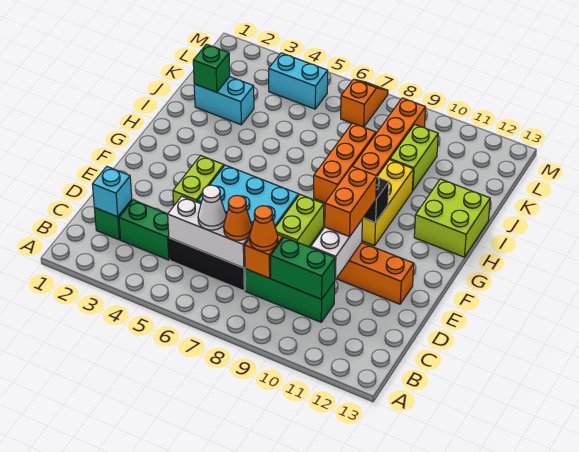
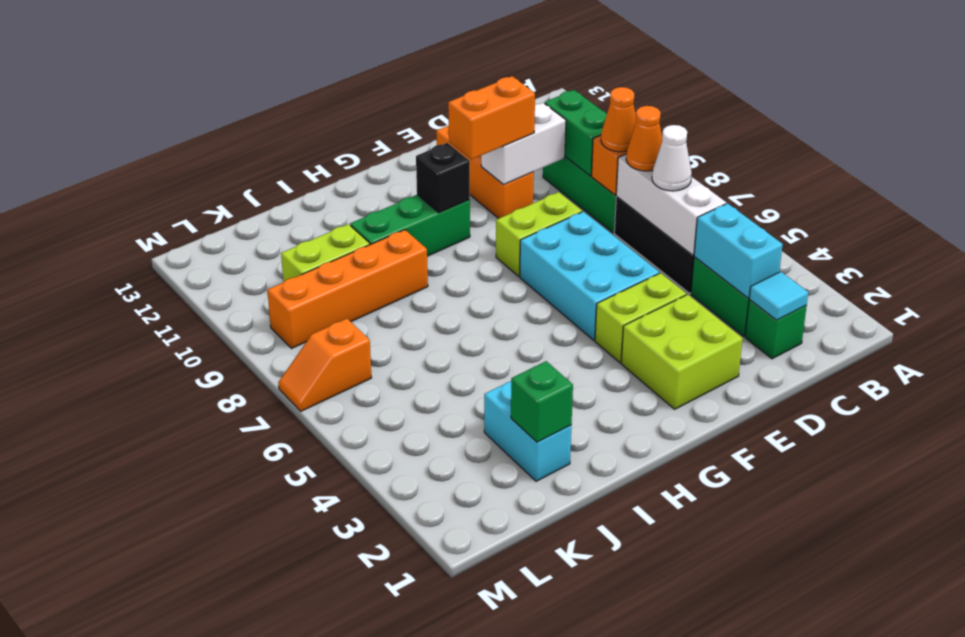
cyan brick C2 level 2 -> cyan tile C2 level 2
yellow brick G10:I10 level 1 -> green brick G10:I10 level 1
orange brick H8:J8 level 1 -> none
lime brick H12:I13 level 1 -> lime brick E2:F3 level 1
cyan brick L4:L5 level 1 -> cyan brick C3:C4 level 2

